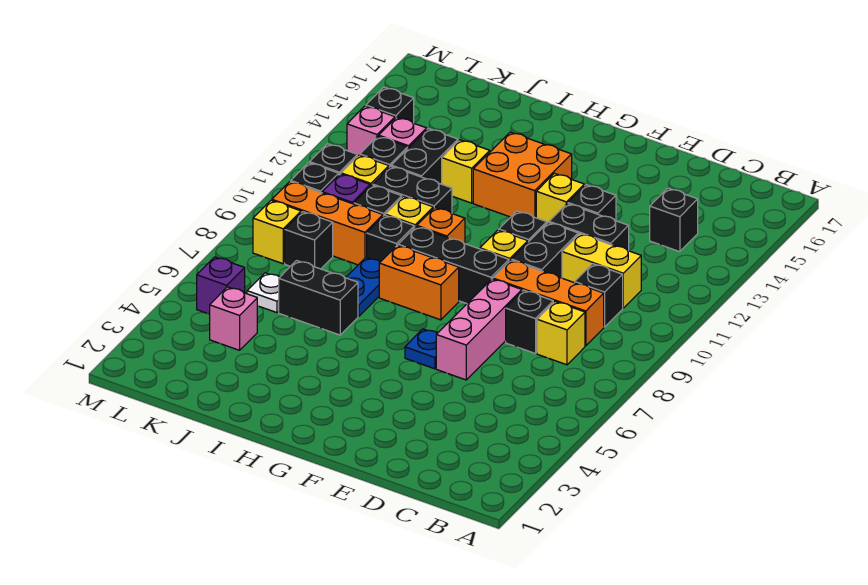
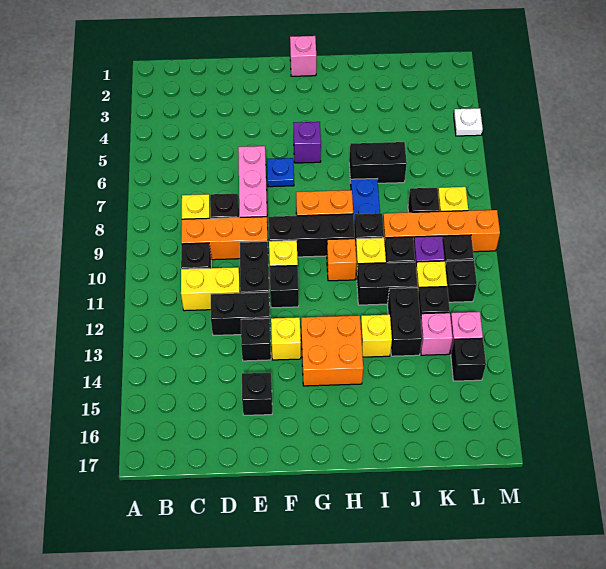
black brick C14 level 1 -> black brick E15 level 1
orange brick J9:L9 level 1 -> orange brick J9:M9 level 1
pink brick K4 level 1 -> pink brick G1 level 1
white plate K6 level 1 -> white plate M4 level 1
purple brick L5 level 1 -> purple brick G5 level 1

